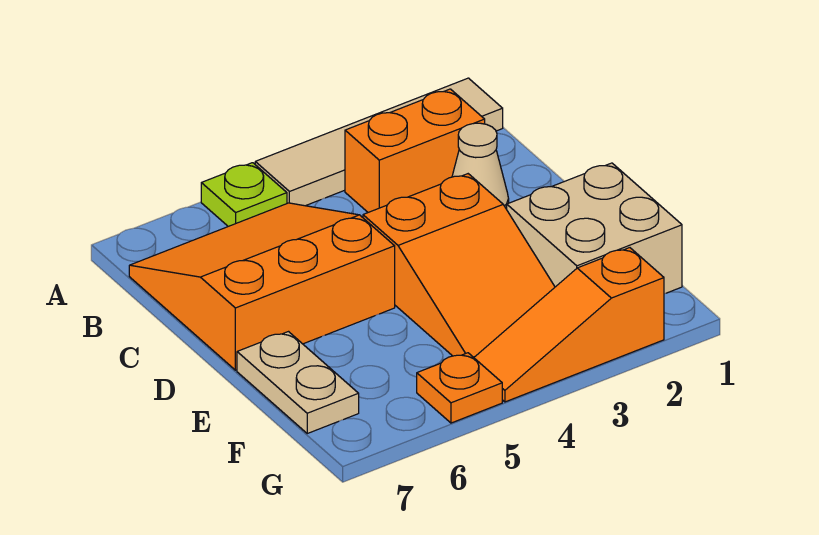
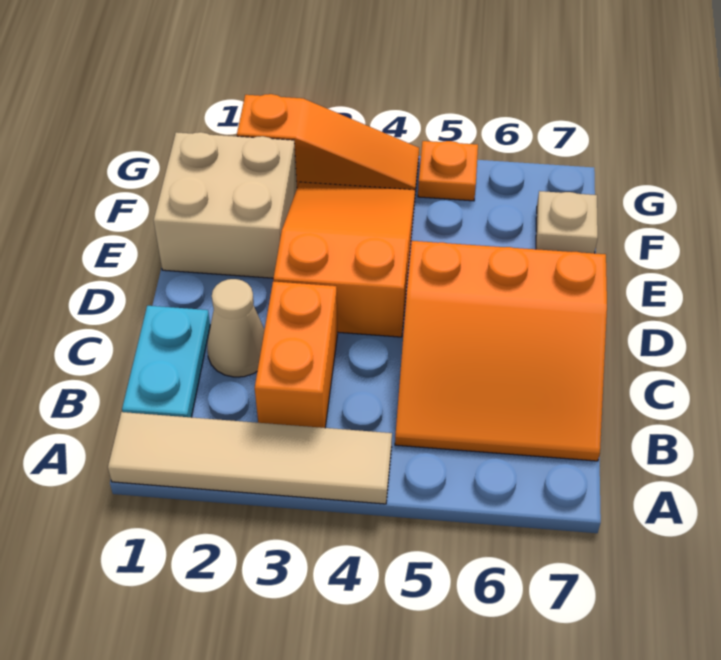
lime plate A5 level 1 -> none
none -> cyan plate B1:C1 level 1
orange brick B2:B3 level 1 -> orange brick B3:C3 level 1
tan plate E7:F7 level 1 -> tan plate F7 level 1

